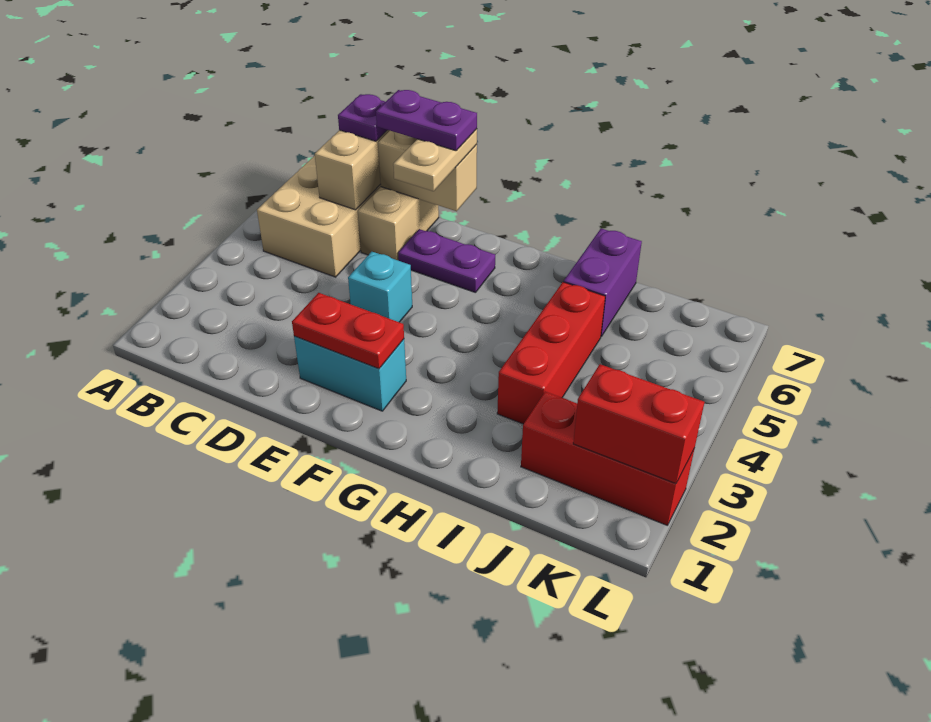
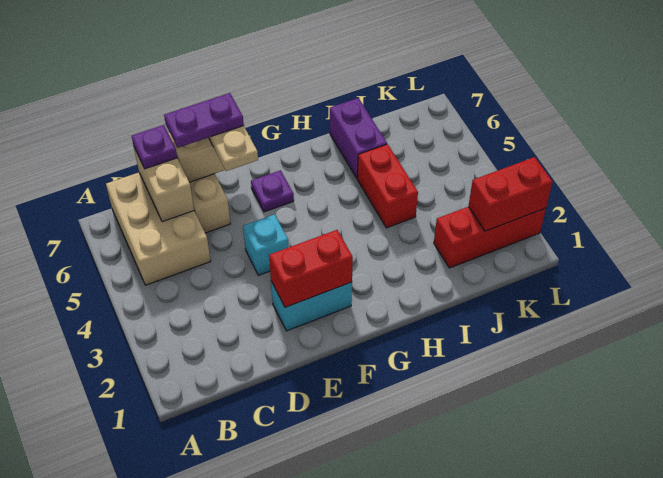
red plate E2:F2 level 2 -> red brick E2:F2 level 2
purple plate E6:F6 level 1 -> purple plate F6 level 1
red brick I3:I5 level 1 -> red brick I4:I5 level 1

